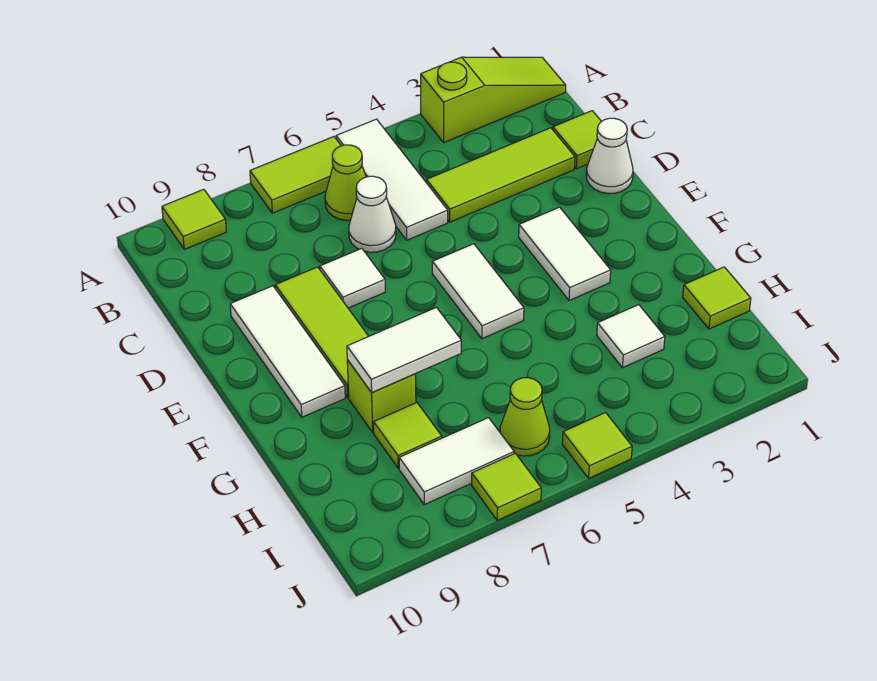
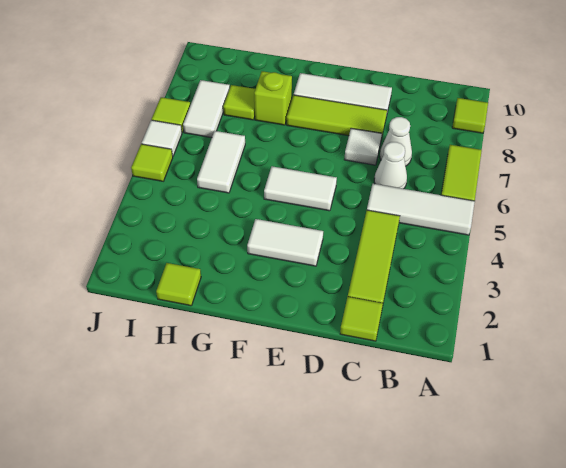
lime slope A1:A3 level 1 top 3 -> none
lime cone B6 level 1 -> none
white cone D1 level 1 -> white cone C7 level 1
white tile G7:G8 level 2 -> white tile H5:H6 level 1
white tile H3 level 1 -> white tile J6 level 1
lime cone I6 level 1 -> none

